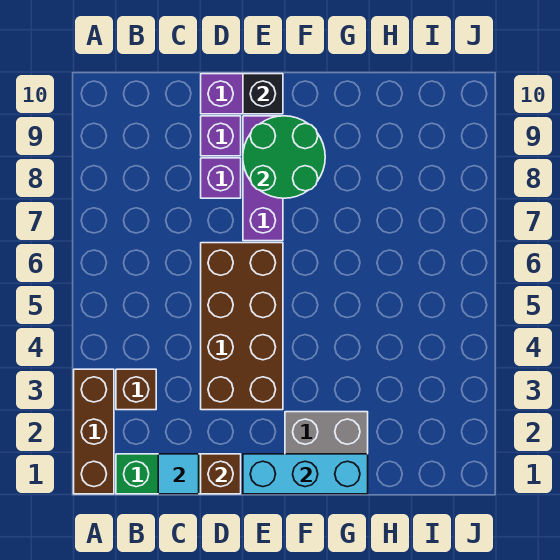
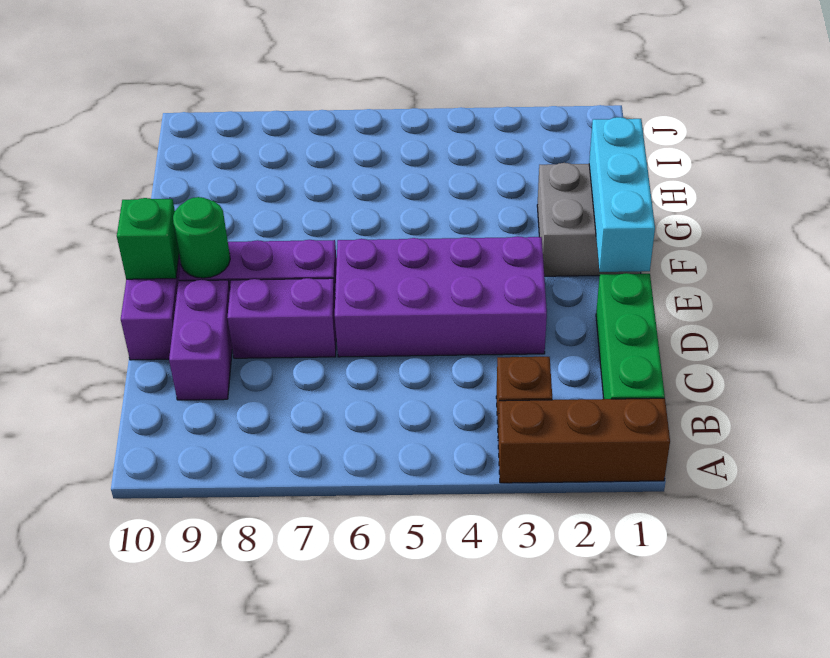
cyan tile C1 level 2 -> none
brown brick D1 level 2 -> none
brown brick D3:E6 level 1 -> purple brick D3:E6 level 1
purple brick D8 level 1 -> purple brick D7:D8 level 1
purple brick D9 level 1 -> purple brick C9:D9 level 1
green round brick E8:F9 level 2 -> green round brick E9 level 2
black brick E10 level 2 -> green brick E10 level 2

